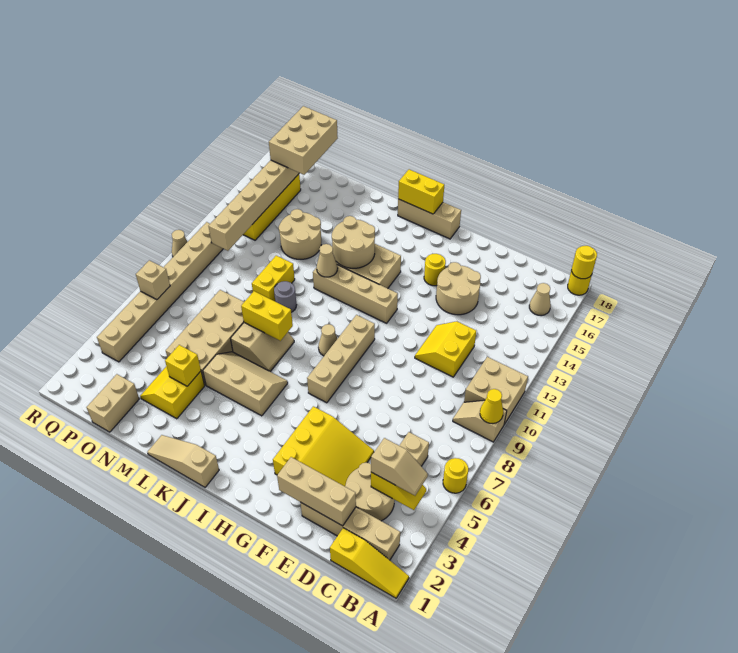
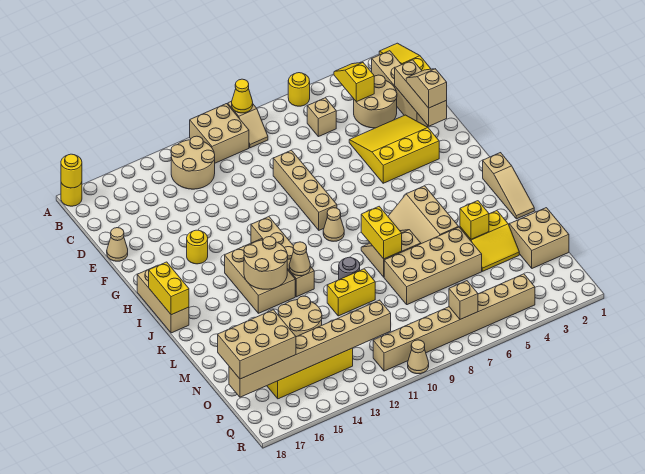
tan slope B4:C4 level 3 top C -> tan slope E2:F2 level 3 top F
tan cone B16 level 1 -> tan cone E18 level 1
yellow slope D11:E12 level 1 top D -> none
tan round brick E14:F15 level 1 -> tan round brick B12:C13 level 1
tan brick H7:H10 level 1 -> tan brick E9:H9 level 1
tan brick O1:O2 level 1 -> tan brick N1:O2 level 1

